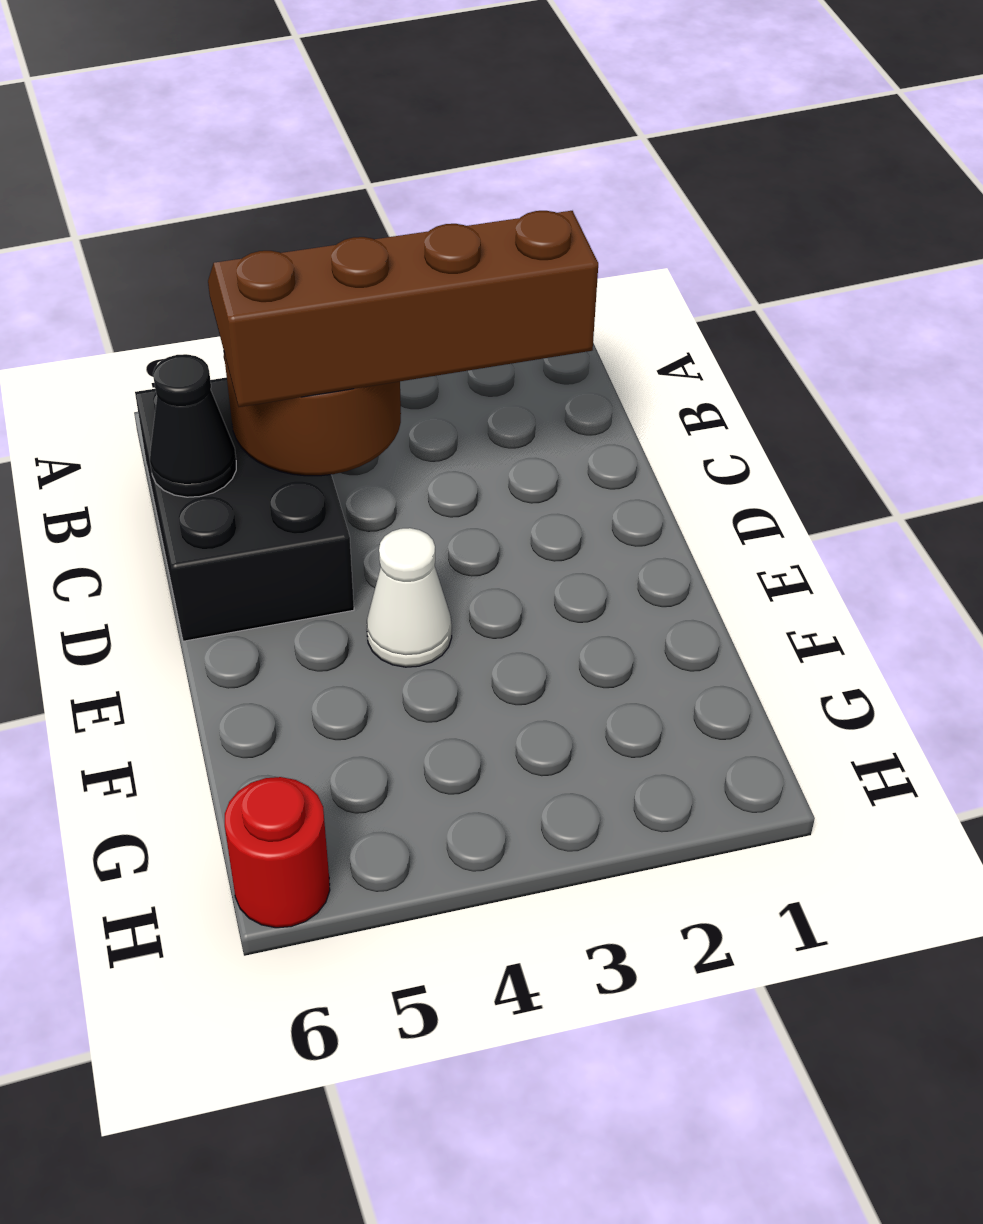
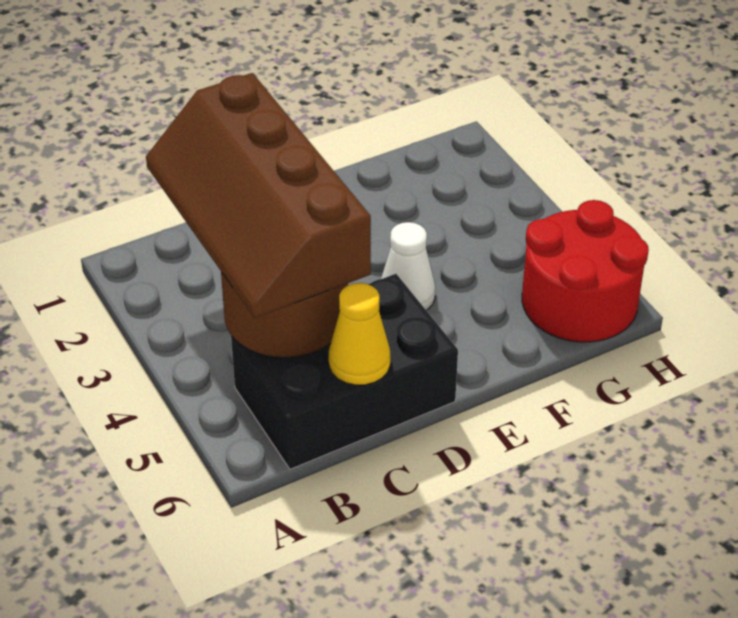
black cone C6 level 2 -> yellow cone C6 level 2
red round brick H6 level 1 -> red round brick G5:H6 level 1

